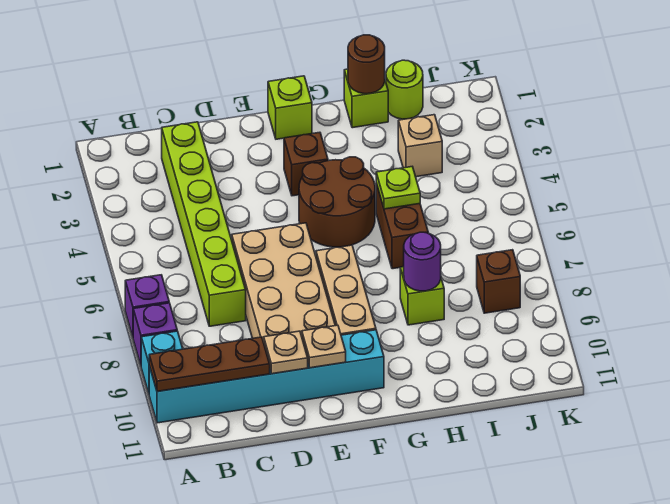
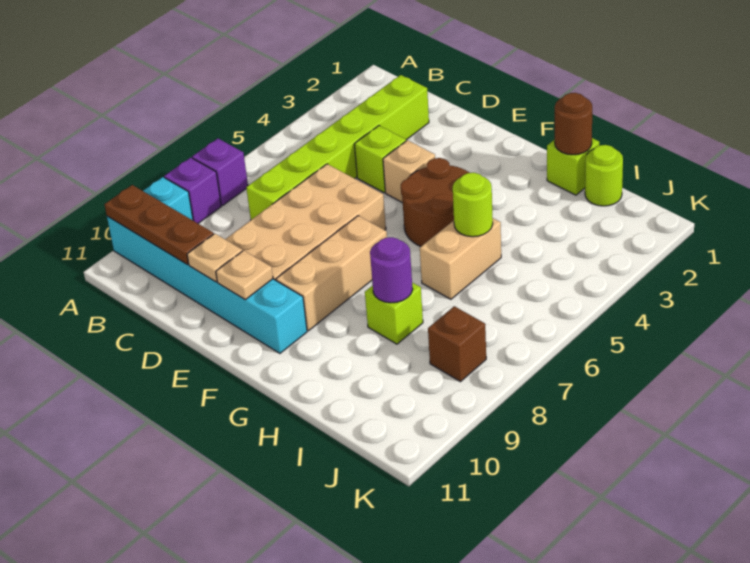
lime brick F1 level 1 -> lime brick D4 level 1
brown brick F3 level 1 -> none
brown brick H5:H6 level 1 -> tan brick H5:H6 level 1
lime plate H5 level 2 -> lime round brick H5 level 2
tan brick I3 level 1 -> tan brick E4 level 1

